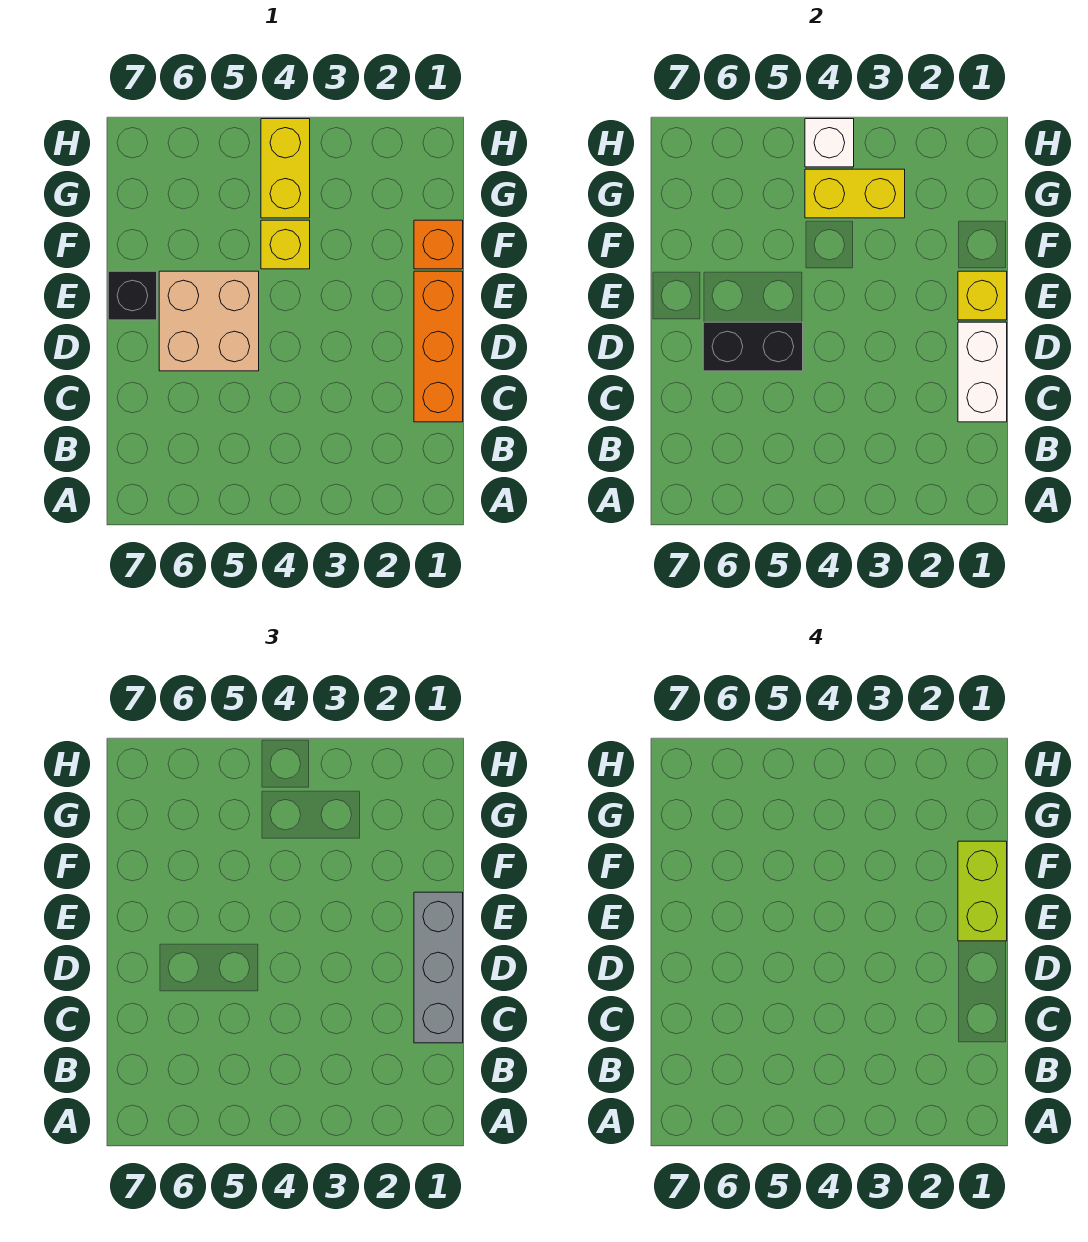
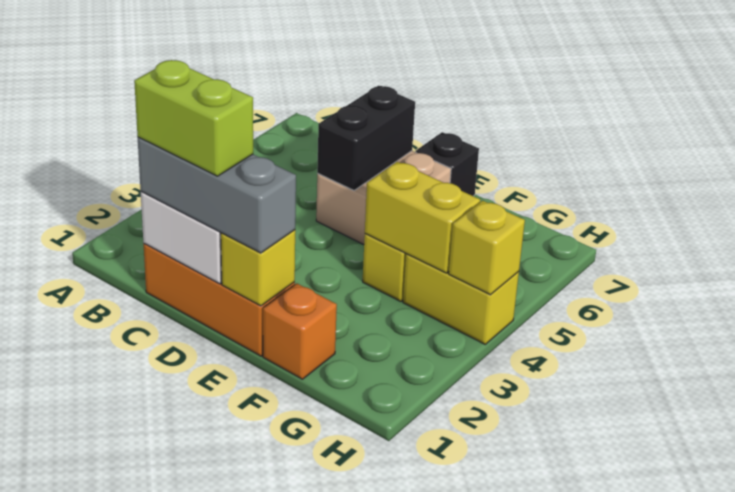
lime brick E1:F1 level 4 -> lime brick C1:D1 level 4
yellow brick G3:G4 level 2 -> yellow brick F4:G4 level 2
white brick H4 level 2 -> yellow brick H4 level 2

